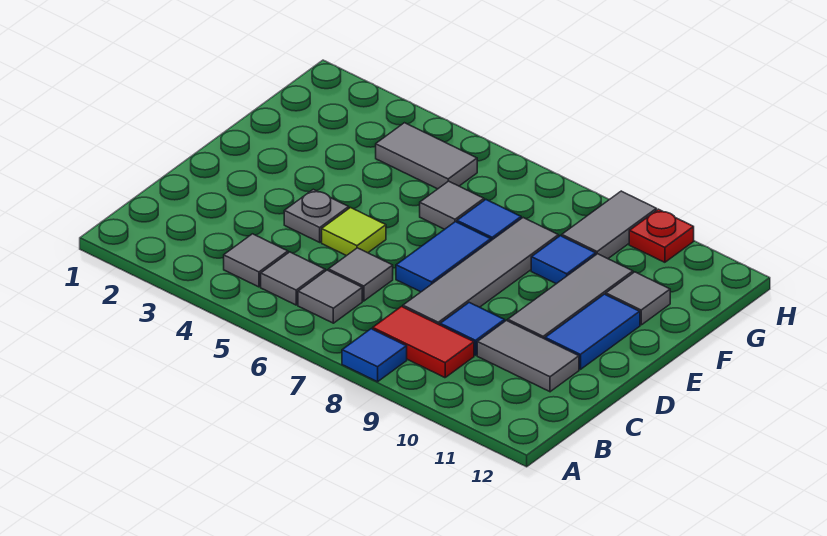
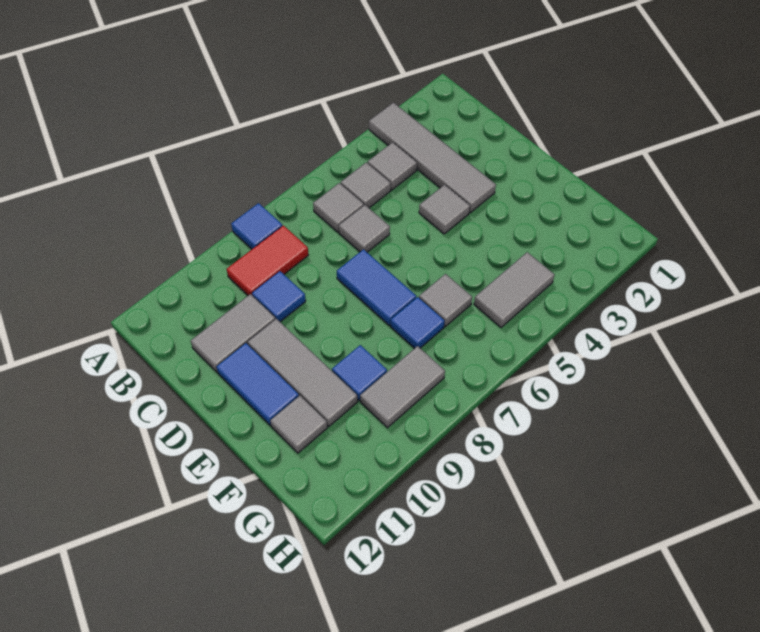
grey tile C8:F8 level 1 -> grey tile A3:D3 level 1
grey plate D4 level 1 -> grey tile D4 level 1
lime tile D5 level 1 -> none
grey tile G9:H9 level 1 -> grey tile G8:G9 level 1
red plate H10 level 1 -> none

